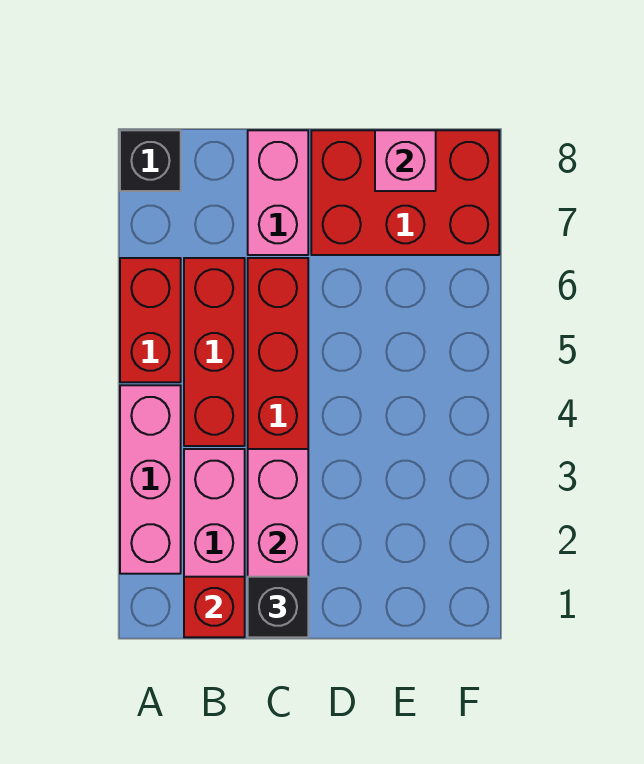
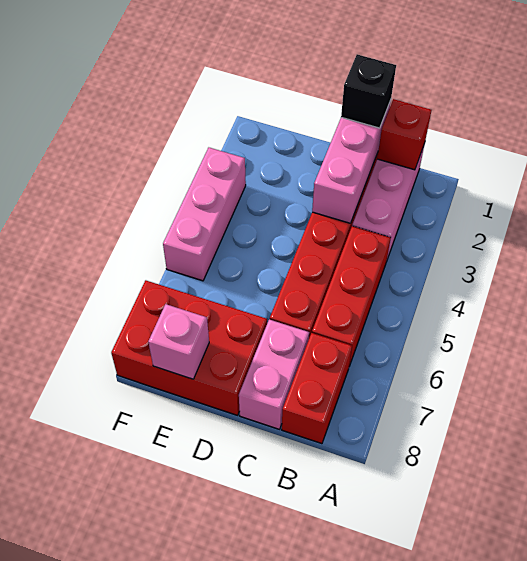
pink brick A2:A4 level 1 -> pink brick F3:F5 level 1
red brick A5:A6 level 1 -> red brick B7:B8 level 1
black brick A8 level 1 -> none

